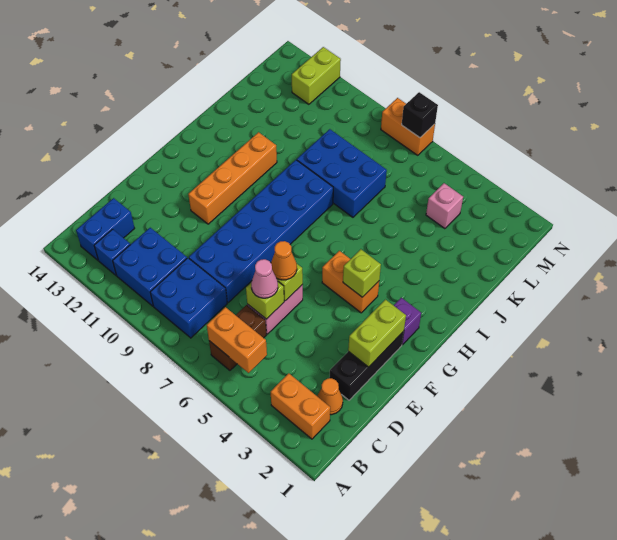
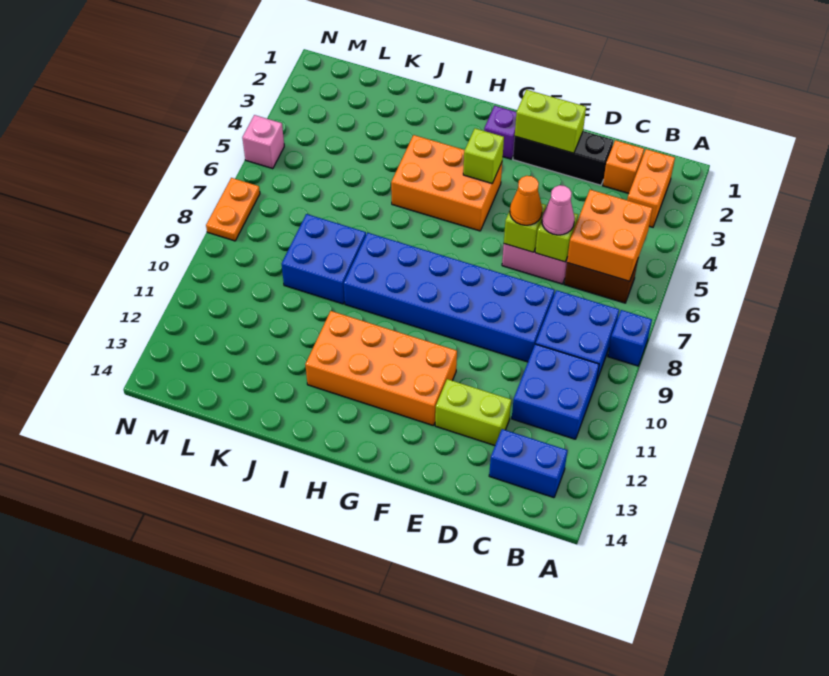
orange brick B5:B6 level 2 -> orange brick B5:C6 level 2
blue brick B12 level 1 -> blue brick A8 level 1
orange cone C2 level 1 -> orange brick C2 level 1
orange brick F11:I11 level 1 -> orange brick F11:I12 level 1
orange brick G4:G5 level 1 -> orange brick G4:I5 level 1
blue brick J7:K9 level 1 -> blue brick J8:K9 level 1
pink brick L4 level 1 -> pink brick N5 level 1
lime brick M12:N12 level 1 -> lime brick D12:E12 level 1
orange brick N7:N8 level 1 -> orange plate N7:N8 level 1
black brick N7 level 2 -> none

